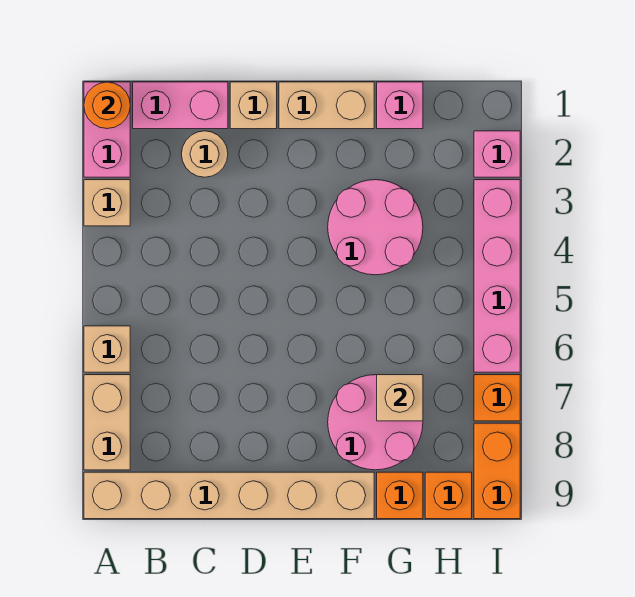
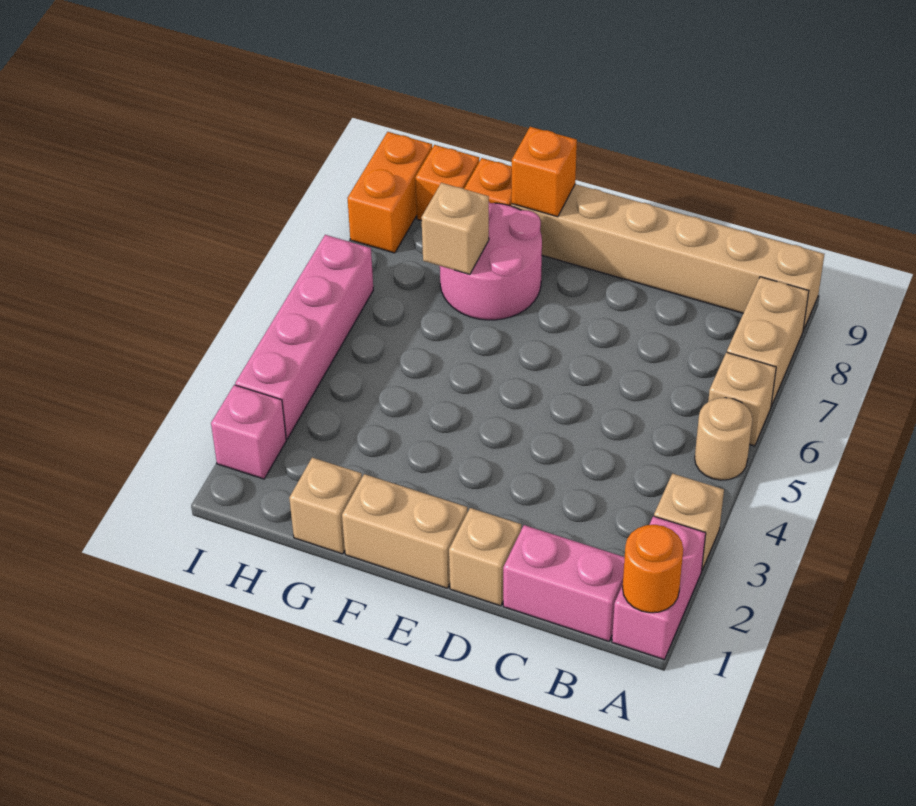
tan round brick C2 level 1 -> tan round brick A5 level 1
pink round brick F3:G4 level 1 -> none
pink brick G1 level 1 -> tan brick G1 level 1
orange brick I7 level 1 -> orange brick F9 level 2

